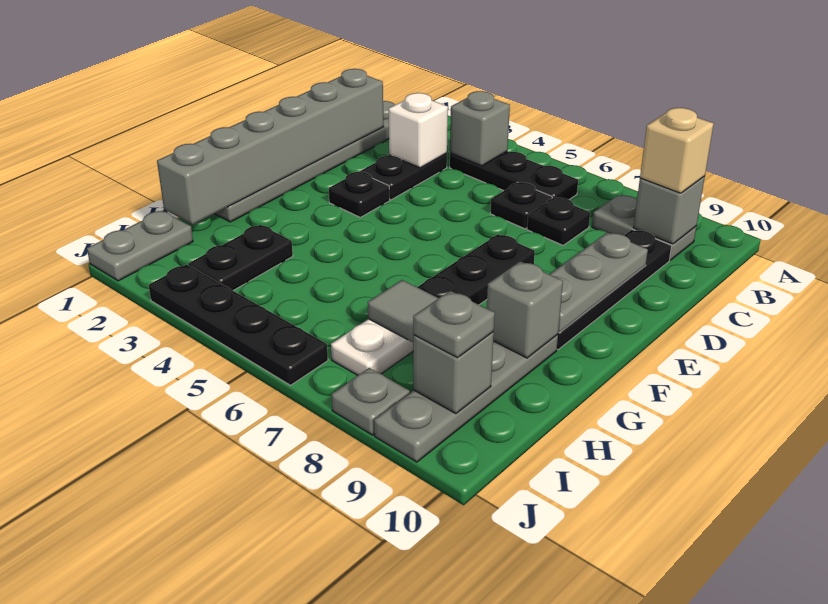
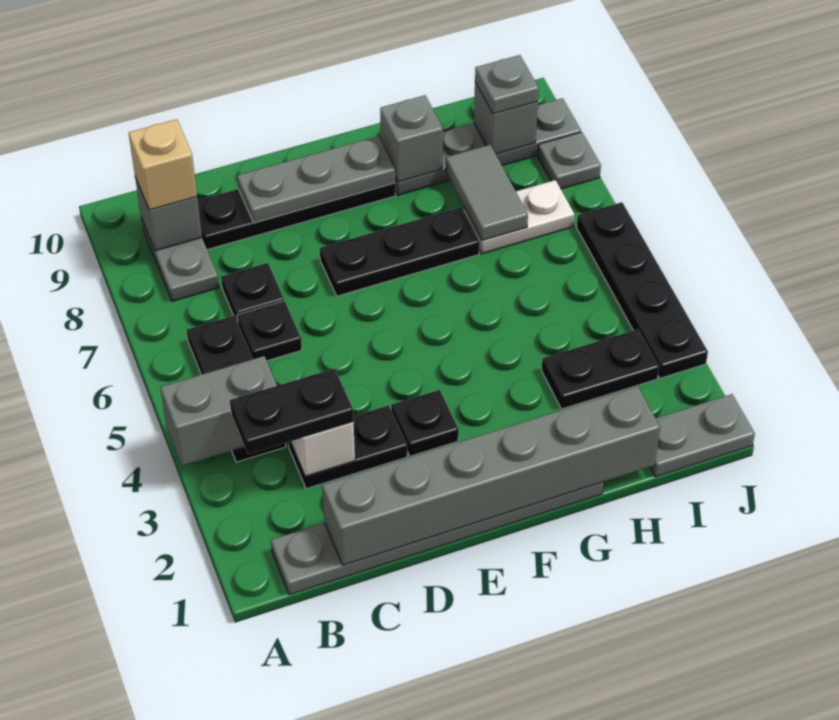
none -> black plate B3:C3 level 3
grey brick B4 level 2 -> grey brick A4:B4 level 2

